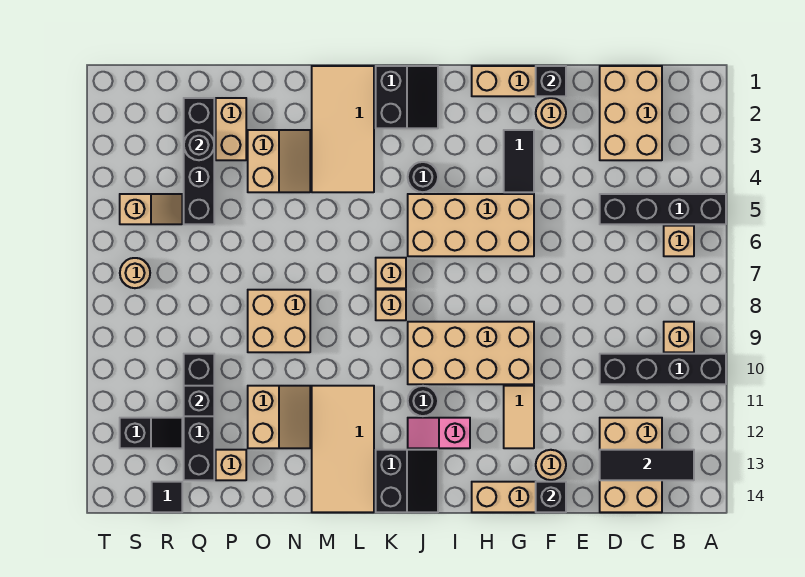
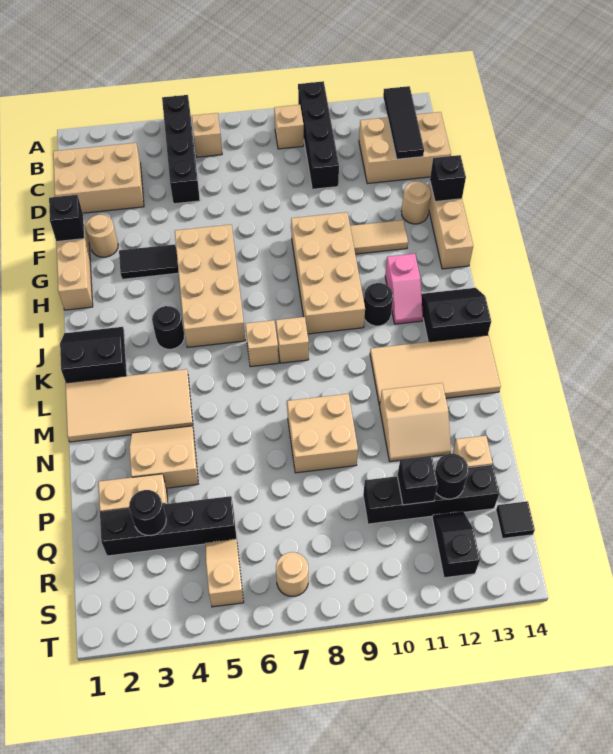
tan slope N11:O12 level 1 top O -> tan slope N11:O12 level 1 top N
none -> black round brick Q12 level 2

